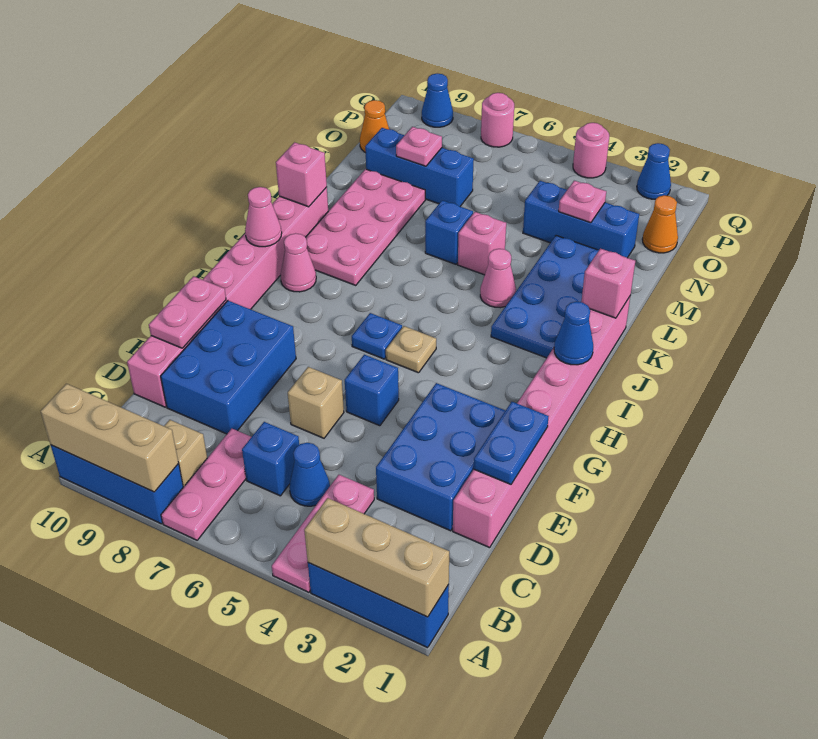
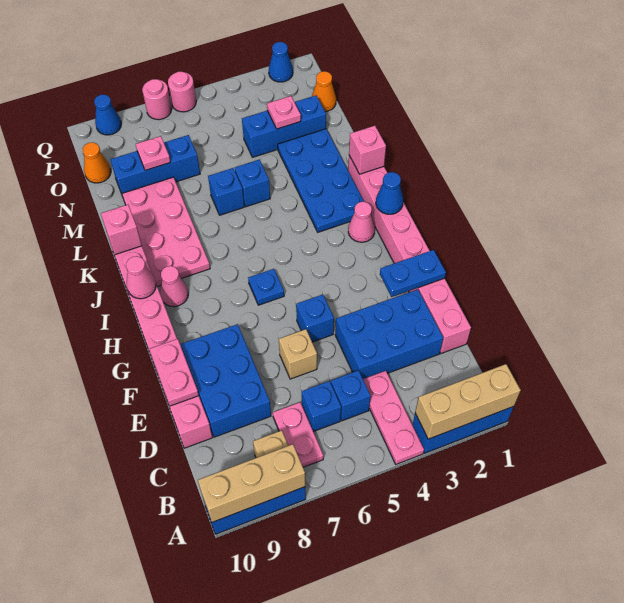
pink plate A7:C7 level 1 -> pink plate B7:C7 level 1
blue cone C5 level 1 -> blue brick C5 level 1
blue brick D2:F3 level 1 -> blue brick D2:E4 level 1
blue plate E1:F1 level 2 -> blue plate F1:F2 level 2
tan plate H5 level 1 -> none
pink cone K4 level 1 -> pink cone I2 level 1
pink brick L5 level 1 -> blue brick L5 level 1
pink round brick Q4 level 1 -> pink round brick Q6 level 1

